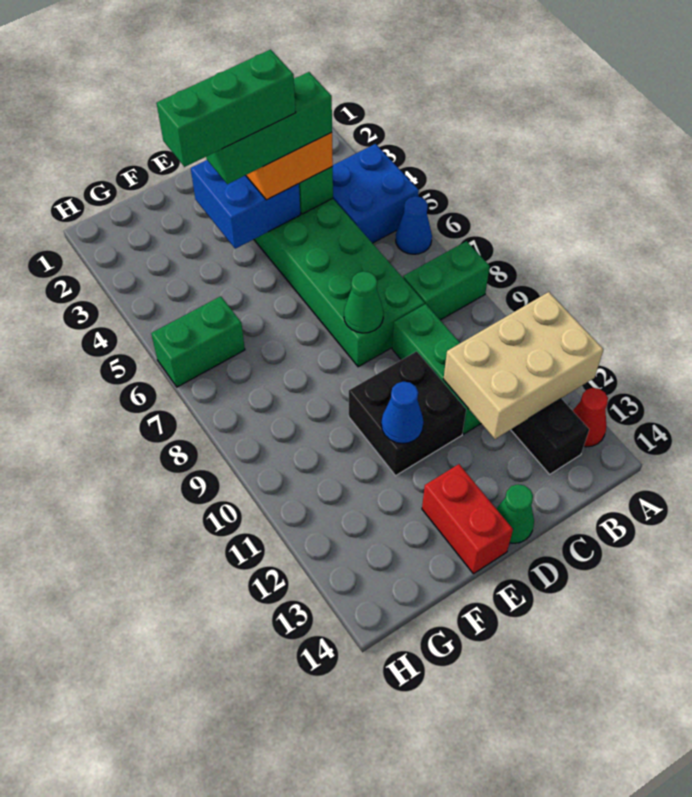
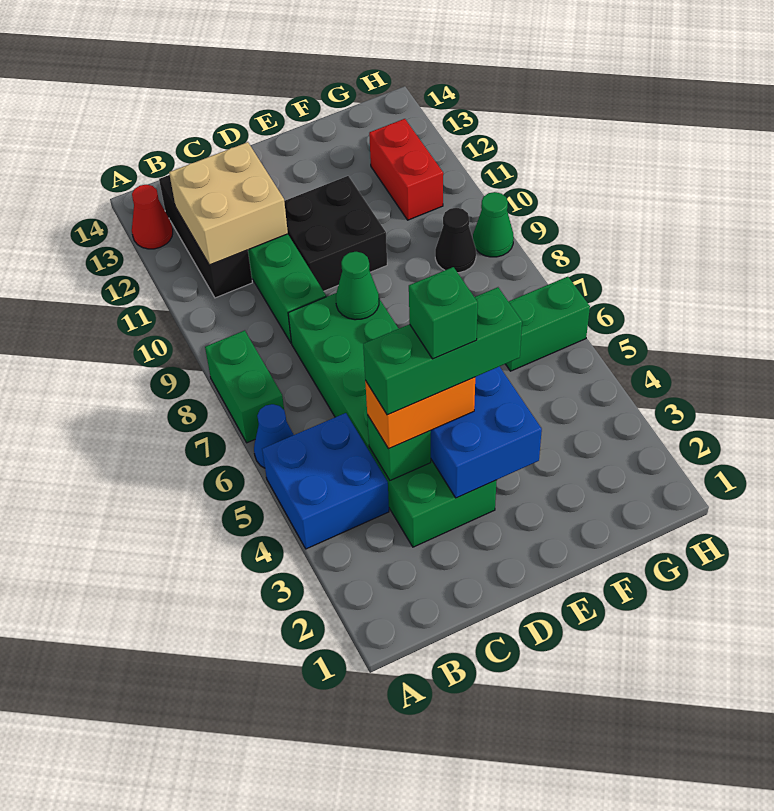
green brick A8:B8 level 1 -> green brick A7:A8 level 1
tan brick A11:C12 level 2 -> tan brick B11:C12 level 2
green brick D4:F4 level 5 -> green brick D4 level 5
green cone D14 level 1 -> green cone H9 level 1
blue cone E11 level 2 -> none
red brick E13:E14 level 1 -> red brick G11:G12 level 1
none -> black cone G9 level 1

